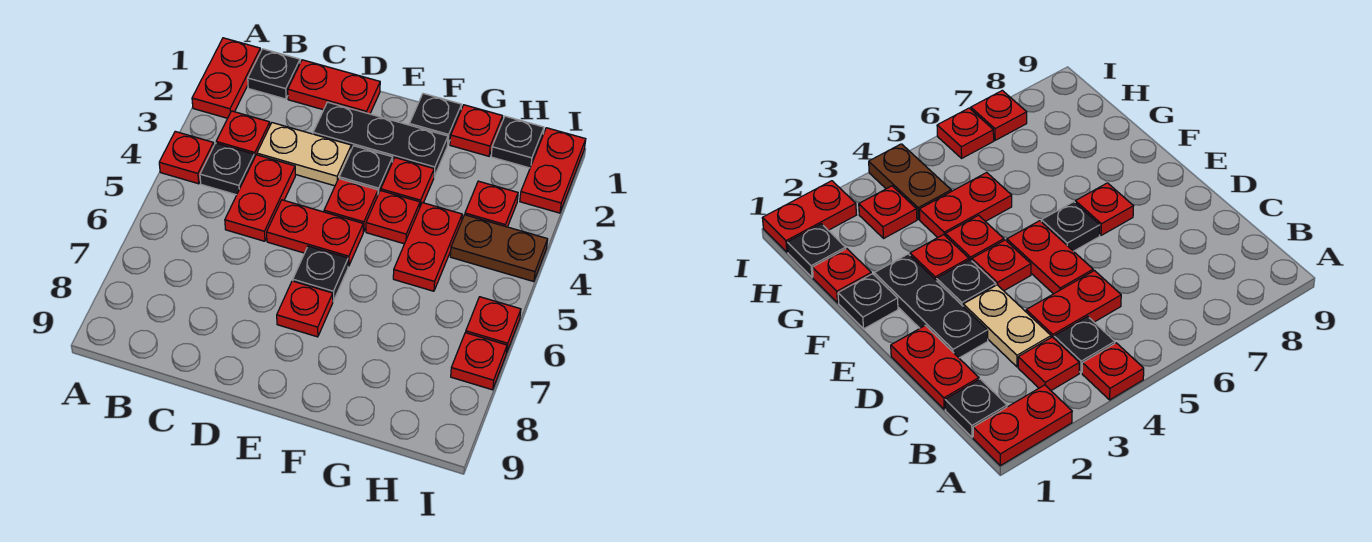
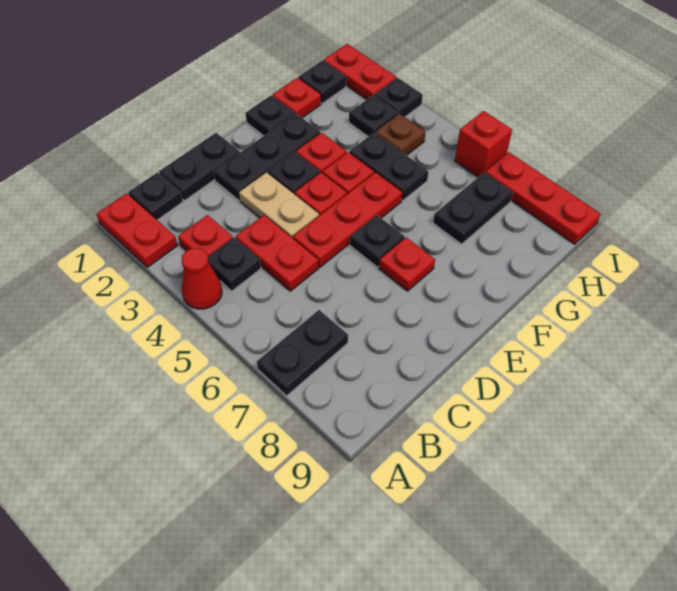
red plate A4 level 1 -> red cone A4 level 1
none -> black plate A7:B7 level 1
red plate C1:D1 level 1 -> black plate C1:D1 level 1
tan plate C3:D3 level 1 -> tan plate D3:D4 level 1
red plate D5:E5 level 1 -> red plate D5:F5 level 1
red plate G4:G5 level 1 -> black plate G4:G5 level 1
none -> black plate G7:H7 level 1
red plate H3 level 1 -> black plate H3 level 1
brown plate H4:I4 level 1 -> brown plate H4 level 1
none -> black plate I3 level 1
red plate I6 level 1 -> red brick I6 level 1
red plate I7 level 1 -> red plate I7:I9 level 1

